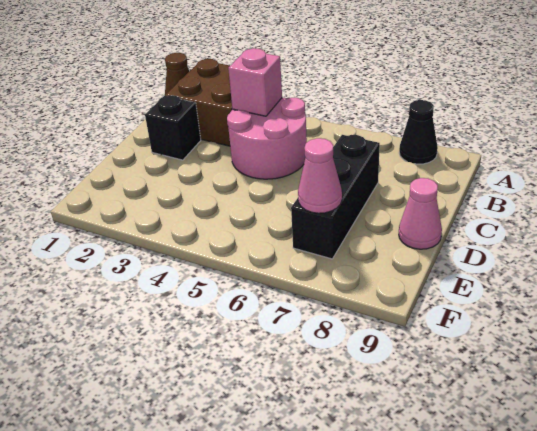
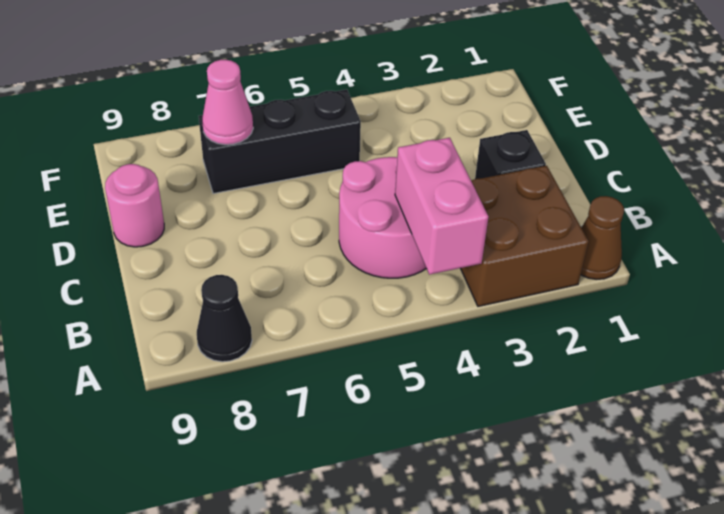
pink brick B4 level 2 -> pink brick A4:B4 level 2
black brick C7:E7 level 1 -> black brick E5:E7 level 1
pink cone D9 level 1 -> pink round brick D9 level 1

